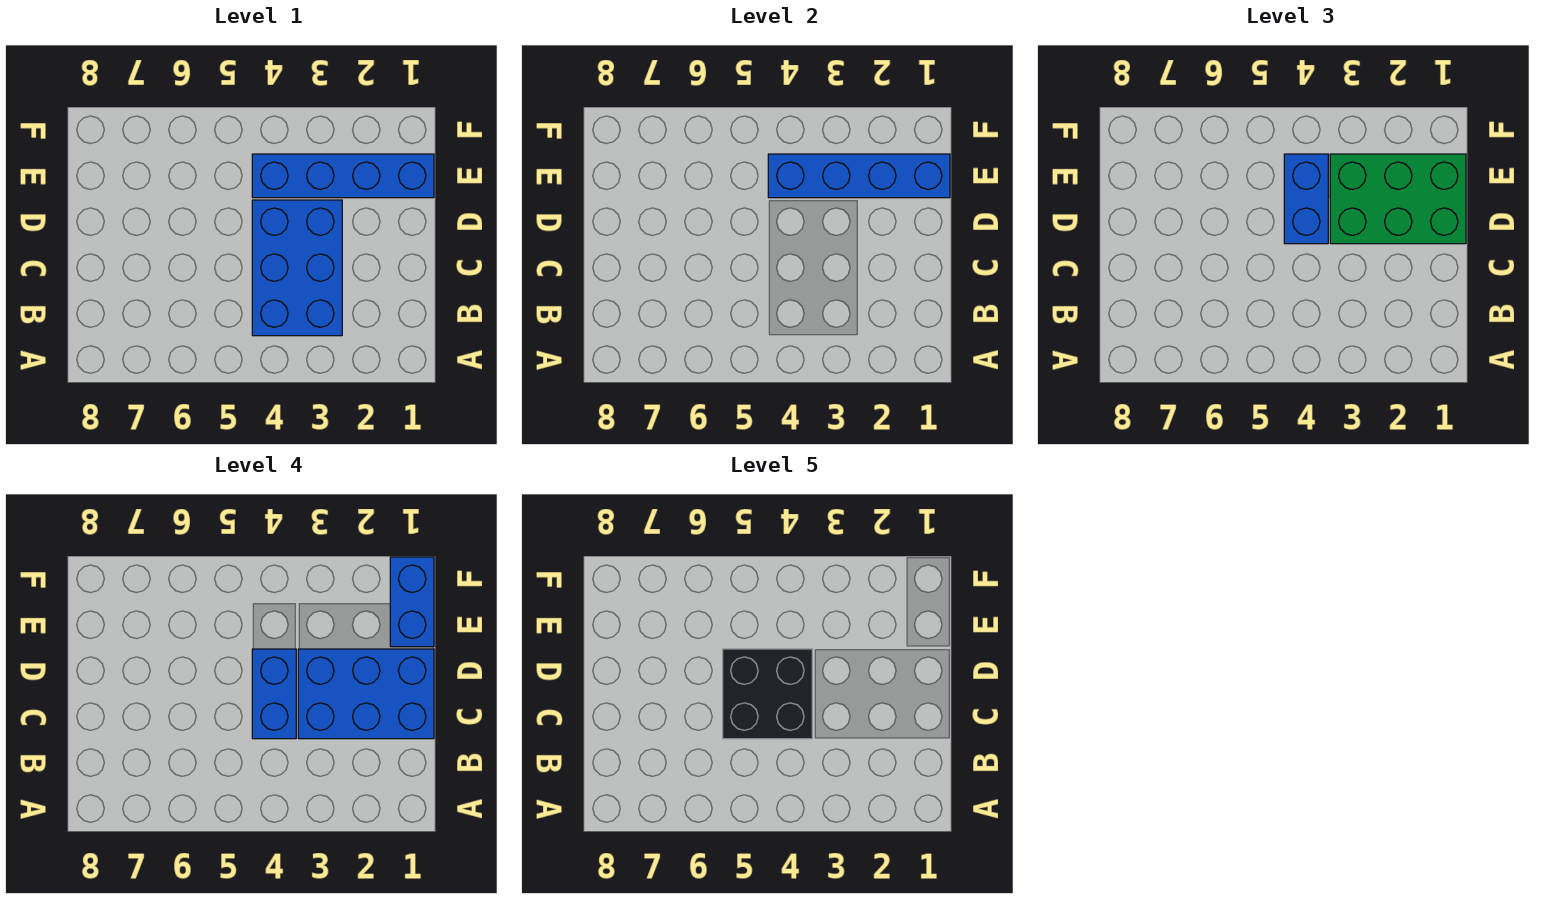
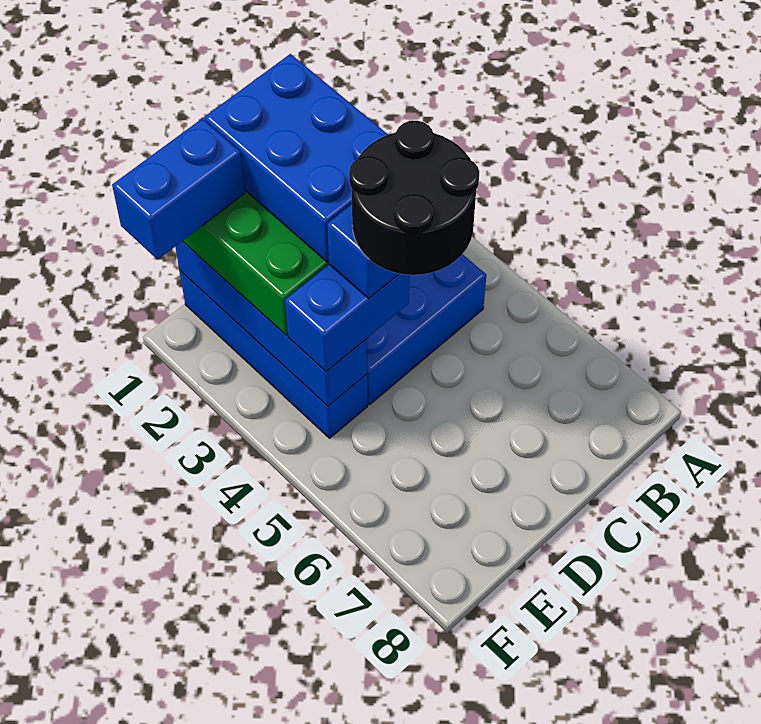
black brick C4:D5 level 5 -> black round brick C4:D5 level 5

